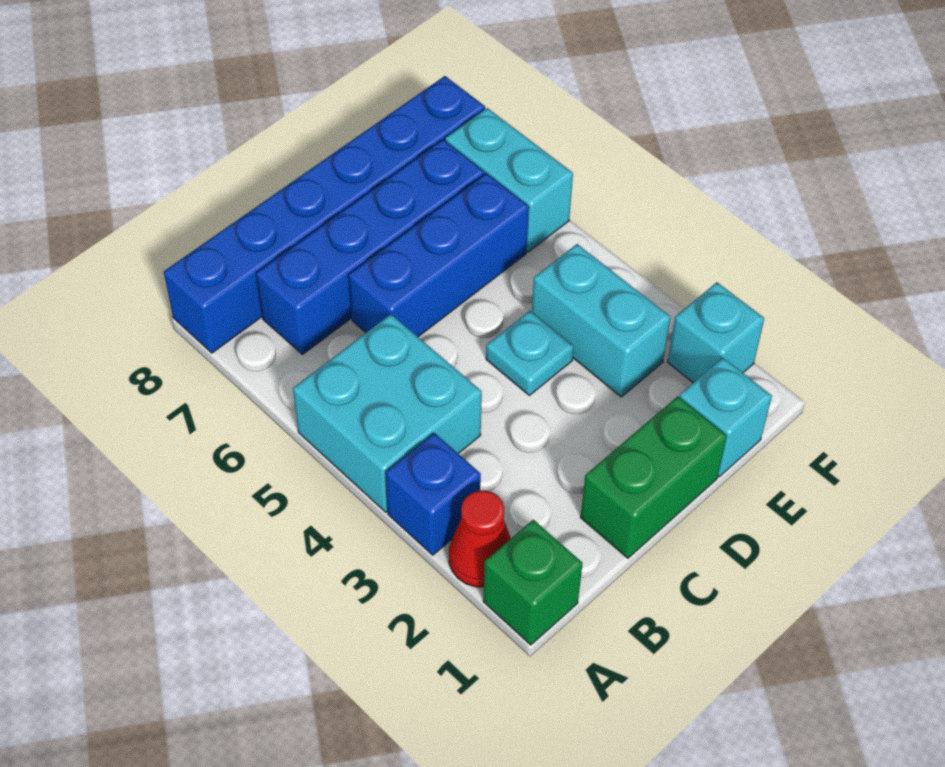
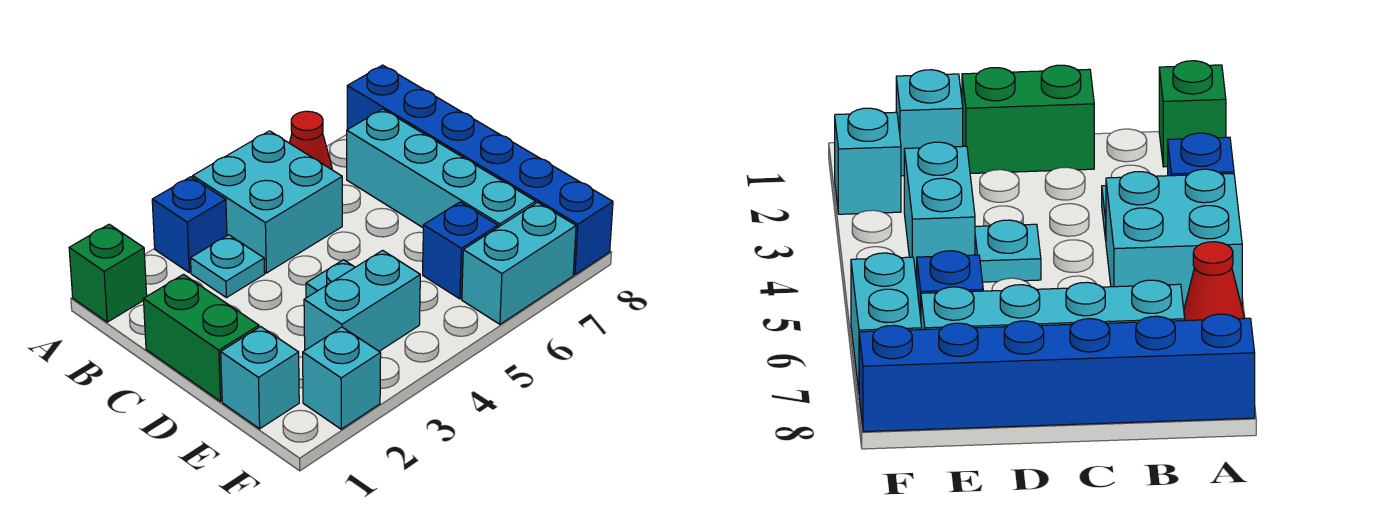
red cone A2 level 1 -> red cone A6 level 1
none -> cyan plate B3 level 1
blue brick B7:E7 level 1 -> cyan brick B7:E7 level 1
blue brick C6:E6 level 1 -> blue brick E6 level 1

